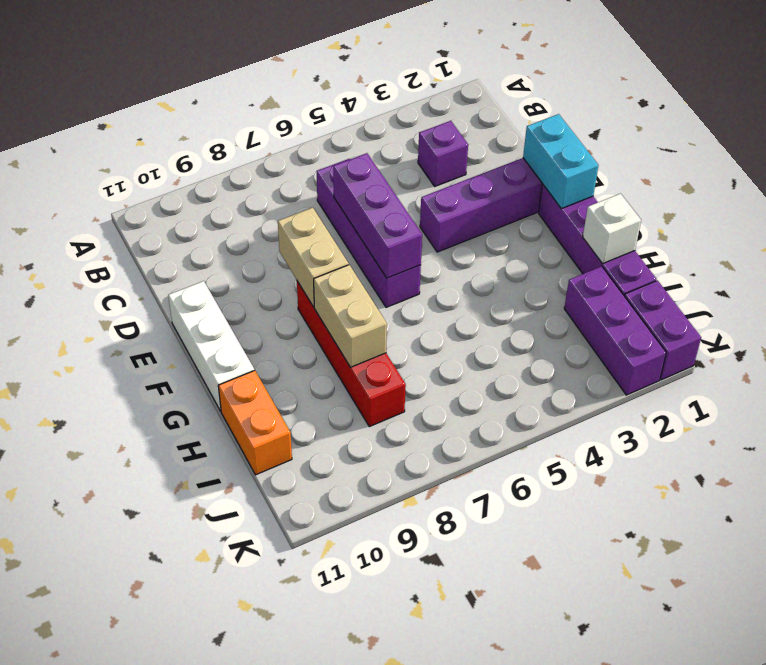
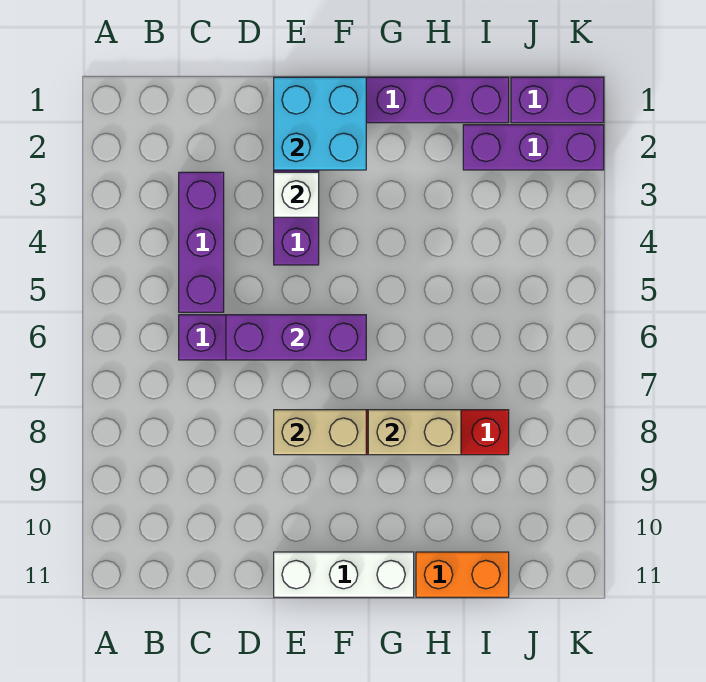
purple brick C3 level 1 -> purple brick C3:C5 level 1
cyan brick E1:F1 level 2 -> cyan brick E1:F2 level 2
white brick H1 level 2 -> white brick E3 level 2

